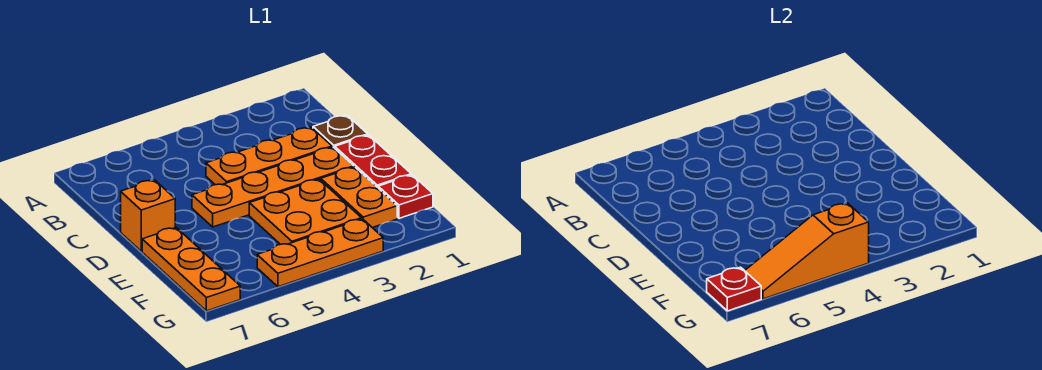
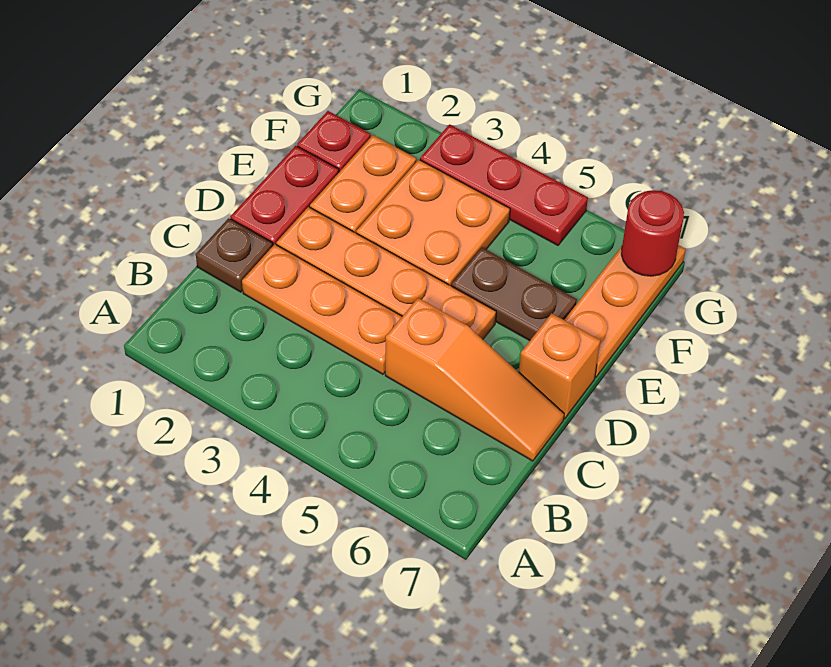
none -> brown plate E5:E6 level 1
orange plate G3:G5 level 1 -> red plate G3:G5 level 1
orange slope G4:G6 level 2 top 4 -> orange slope C5:C7 level 1 top 5
red plate G7 level 2 -> red round brick G7 level 2

